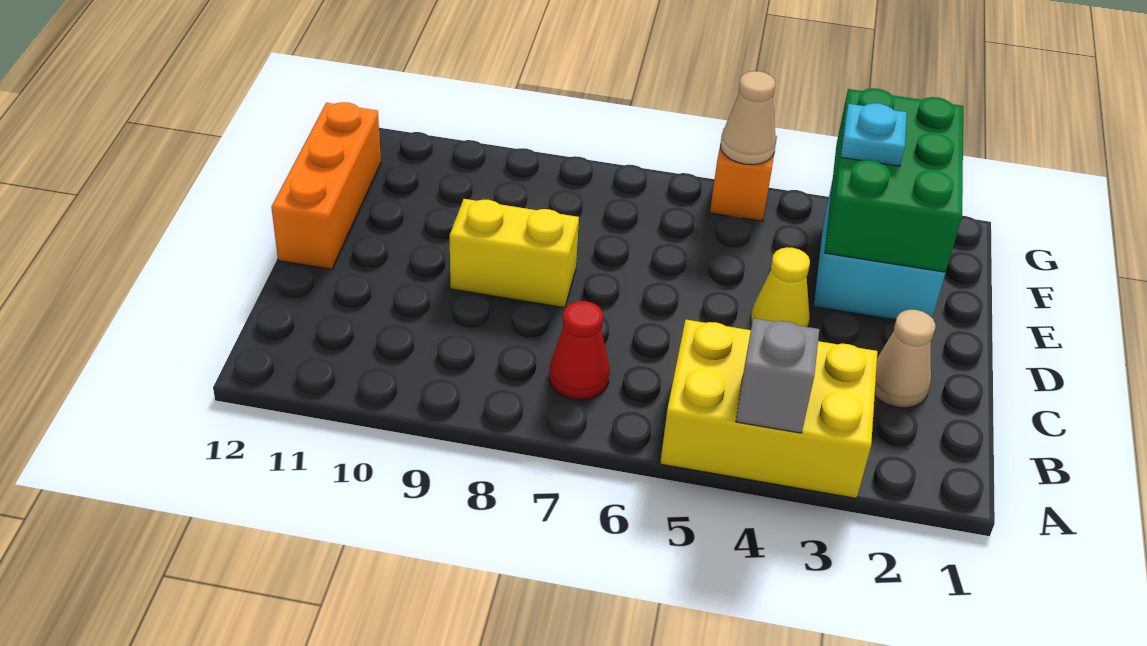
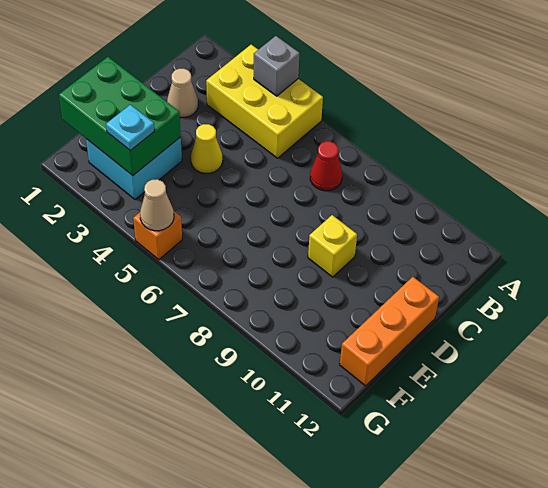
yellow brick D8:D9 level 1 -> yellow brick D9 level 1
green brick E2:G3 level 2 -> green brick E1:F3 level 2

